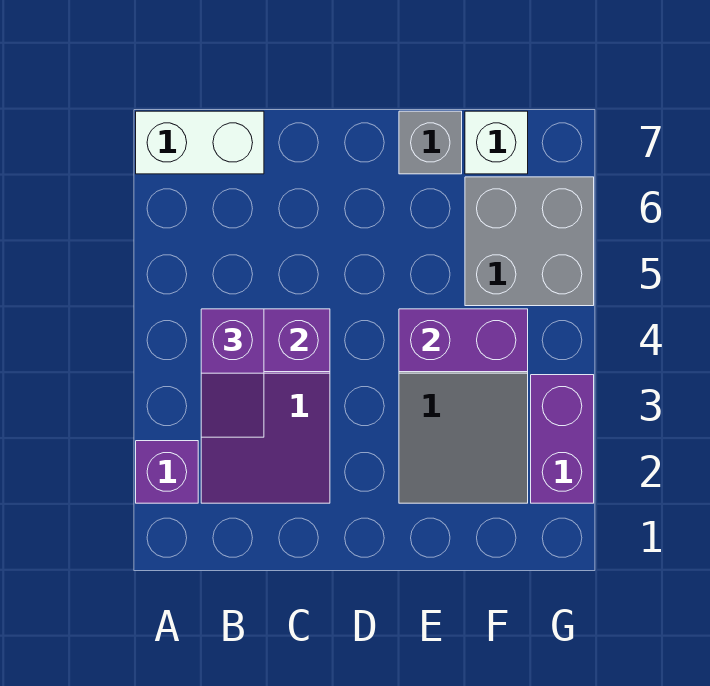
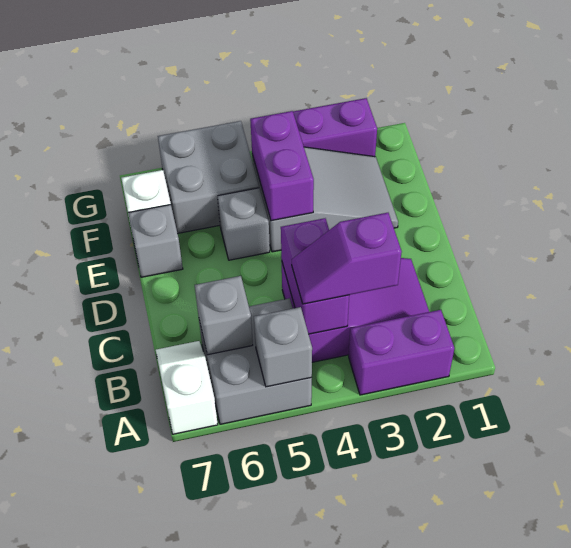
purple brick A2 level 1 -> purple brick A2:A3 level 1
none -> grey brick A5:B6 level 1
none -> grey brick A5 level 2
white brick A7:B7 level 1 -> white slope A7:B7 level 1 top A
purple slope B3:B4 level 3 top 4 -> purple slope B3:B4 level 3 top 3
none -> grey brick B6 level 2
none -> grey brick E5 level 1

